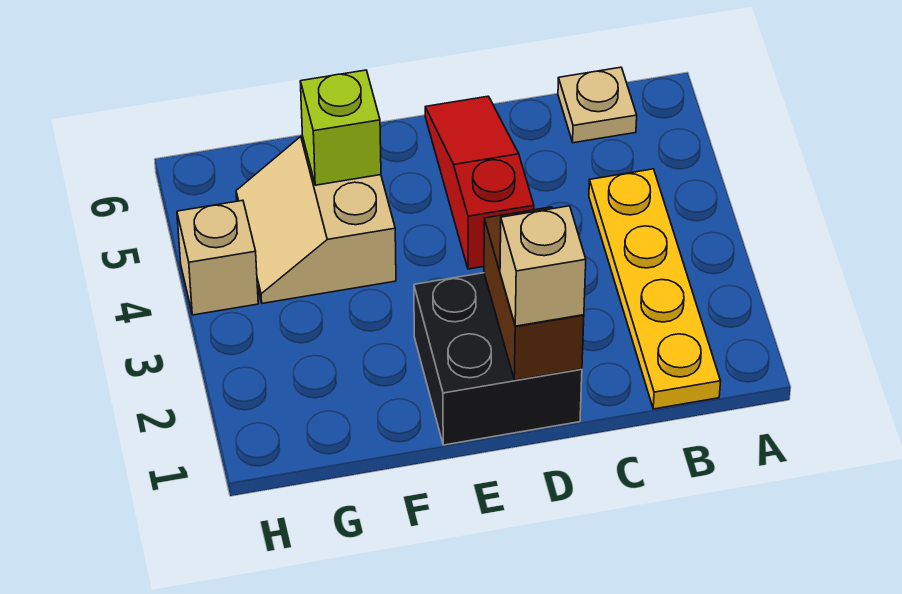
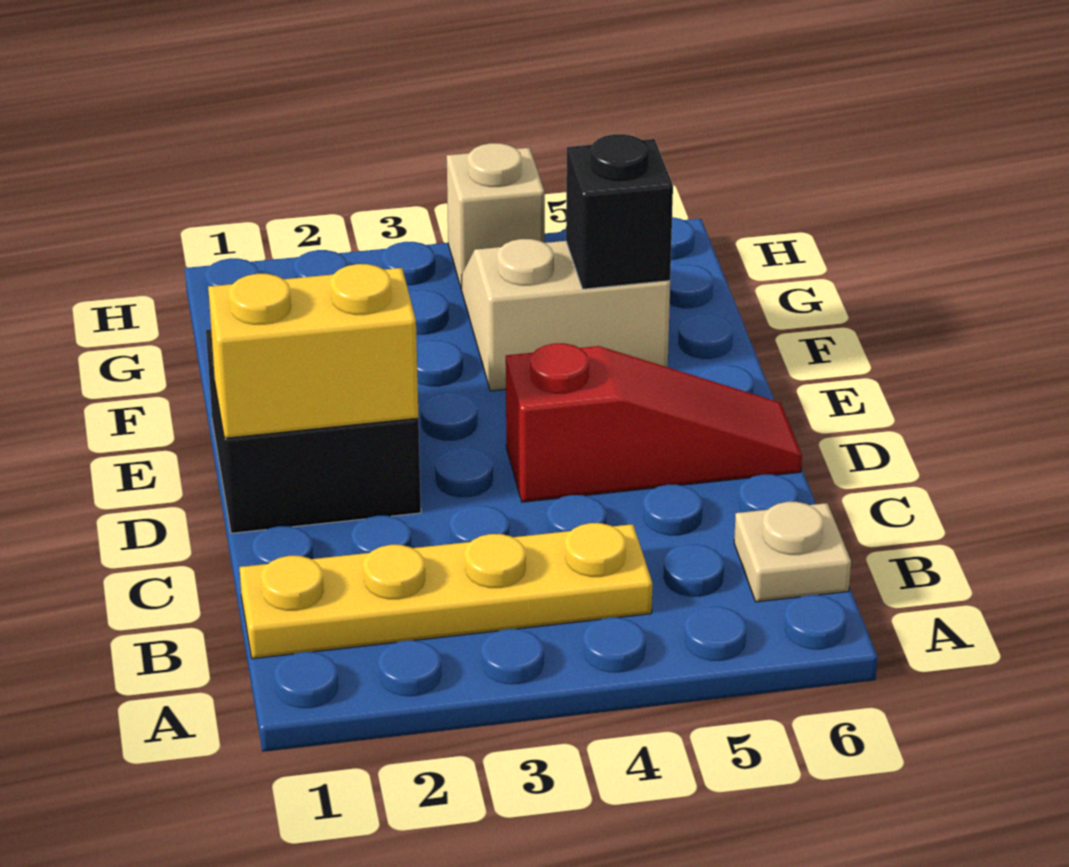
brown brick D1:D2 level 2 -> yellow brick D1:D2 level 2
tan brick D1 level 3 -> none
lime brick F5 level 2 -> black brick F5 level 2

